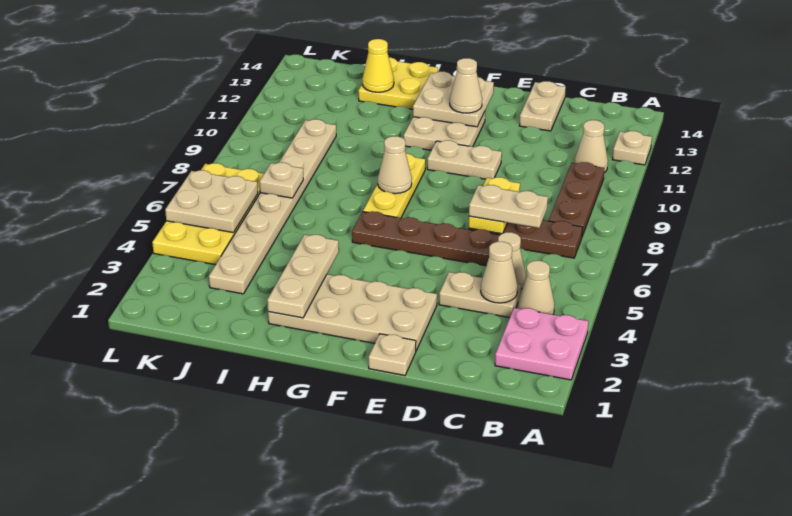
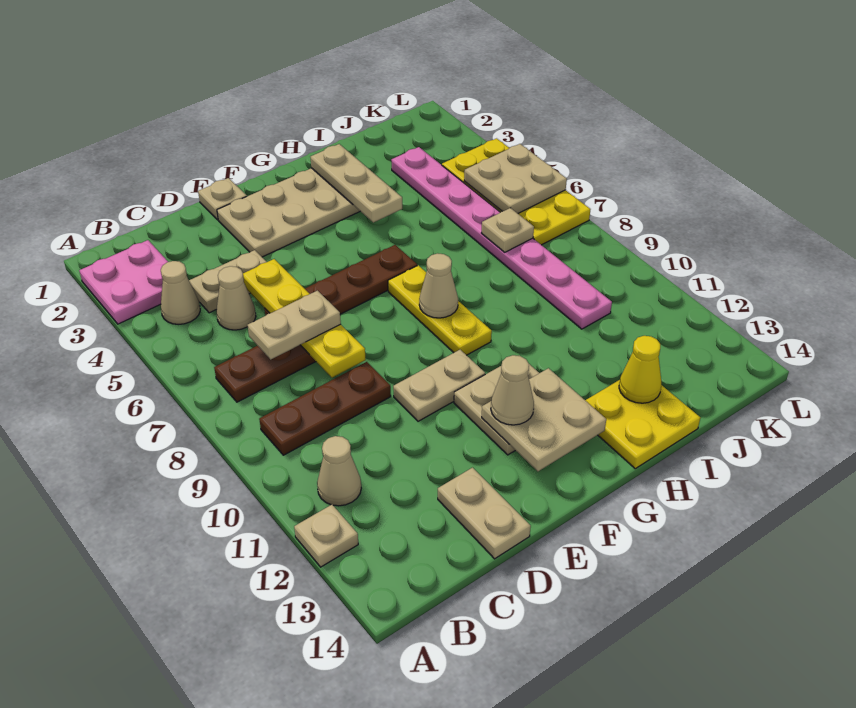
brown plate B8:B10 level 1 -> brown plate B9:D9 level 1
tan cone C4 level 2 -> none
yellow plate D7:D8 level 2 -> yellow plate D5:D8 level 2
tan plate J3:J10 level 1 -> pink plate J3:J10 level 1

